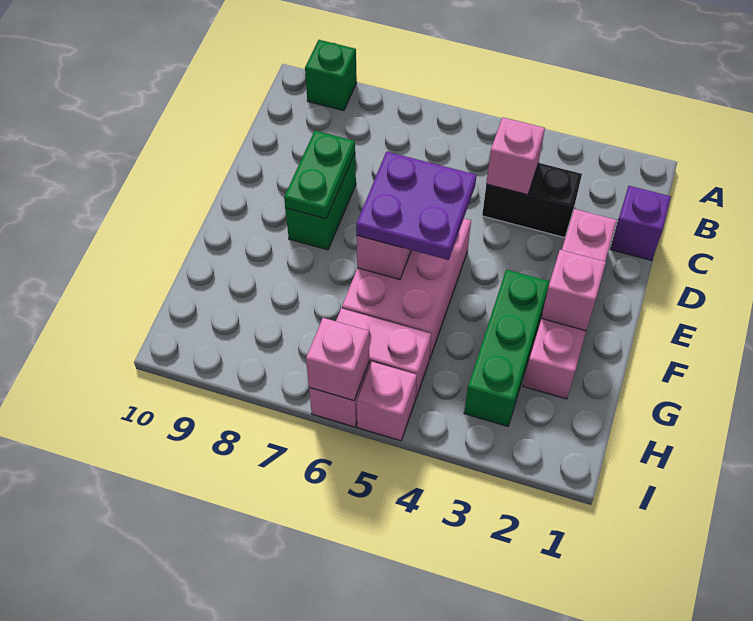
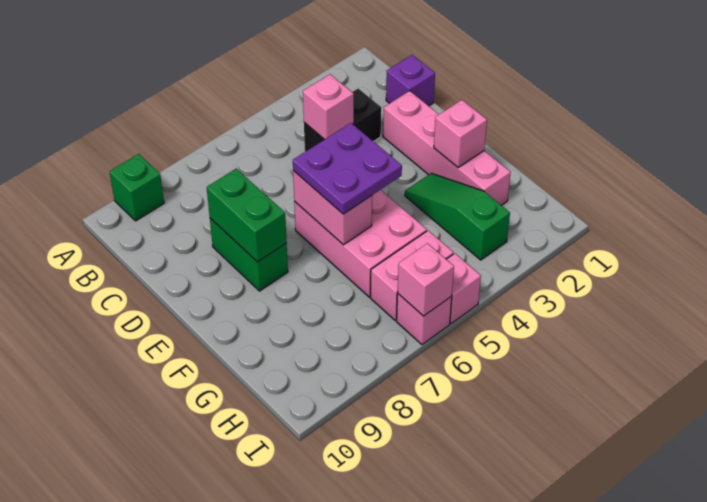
green plate D8:E8 level 2 -> green brick D8:E8 level 2
green brick F3:H3 level 1 -> green slope F3:H3 level 1 top H

